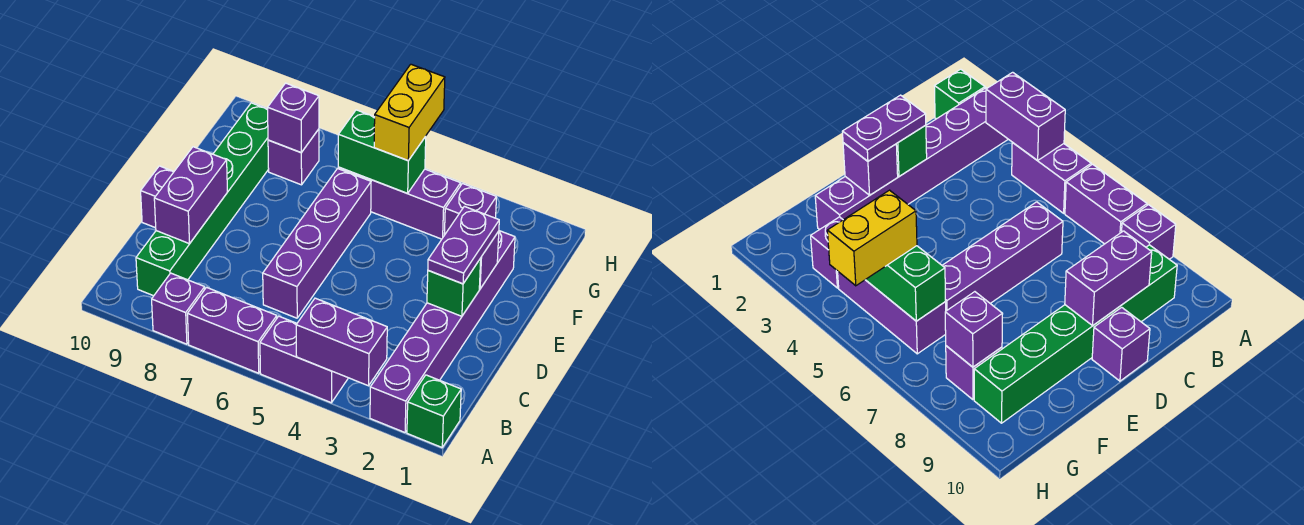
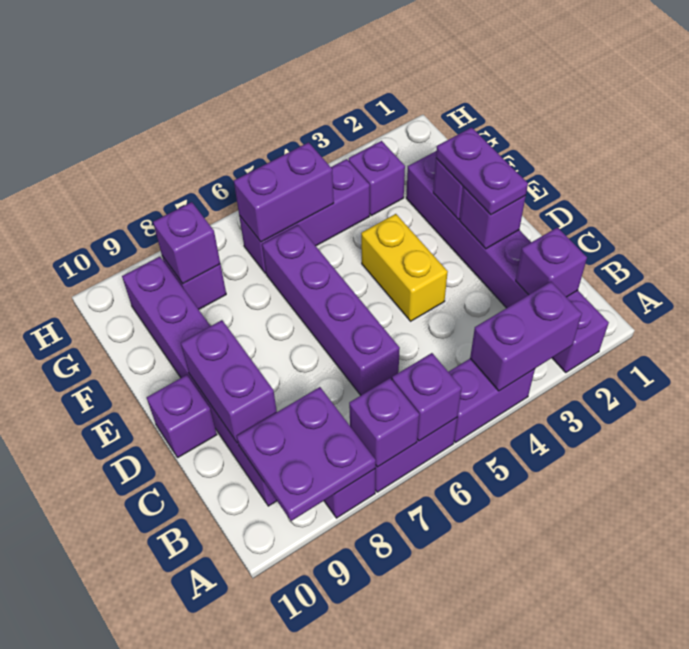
green brick A1 level 1 -> none
none -> purple brick A6 level 2
none -> purple brick A7 level 2
none -> purple plate A8:B9 level 2
none -> purple brick B2 level 2
green brick B9:G9 level 1 -> purple brick B9:G9 level 1
green brick D2 level 2 -> purple brick D2 level 2
green brick G5:G6 level 2 -> purple brick G5:G6 level 2
yellow brick G5:H5 level 3 -> yellow brick D4:E4 level 1

